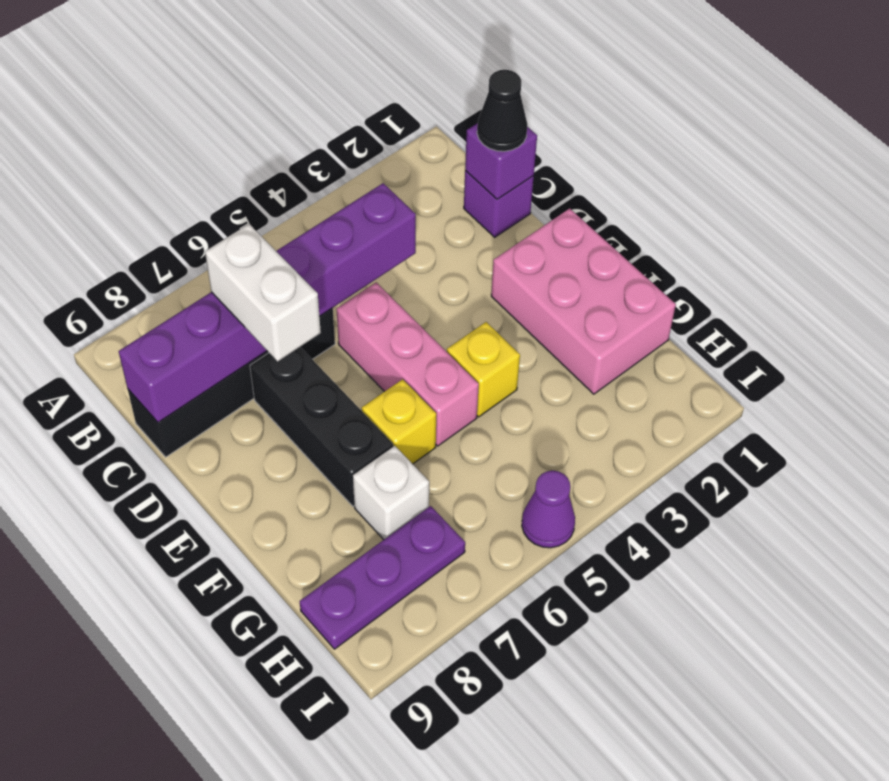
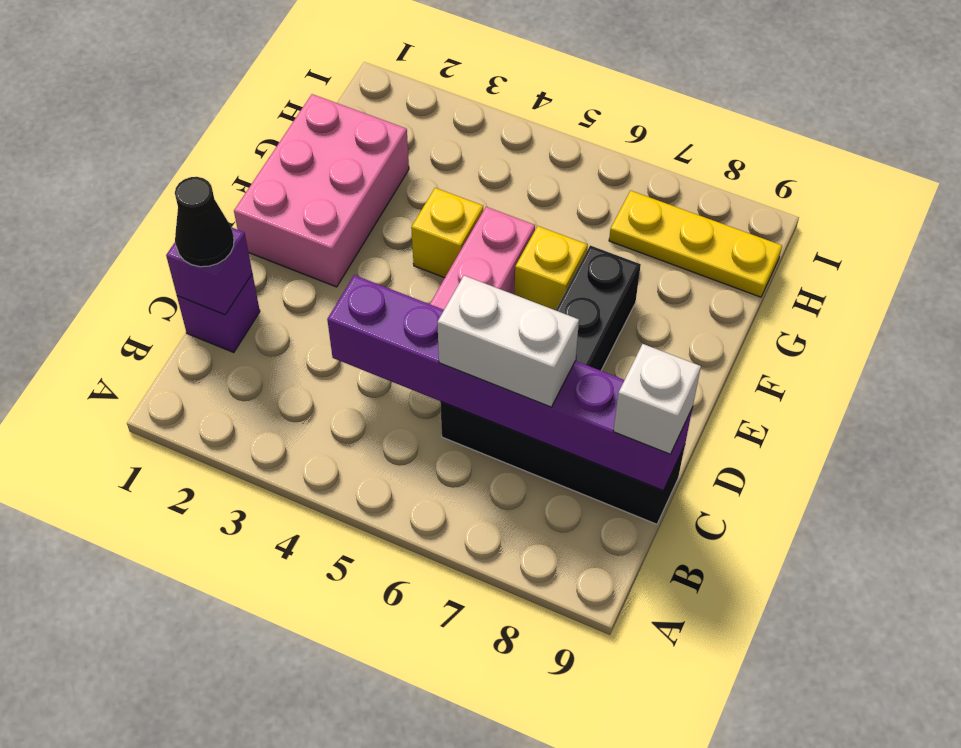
white brick C7:D7 level 3 -> white brick C6:C7 level 3
white brick G7 level 1 -> white brick C9 level 3
purple plate H7:H9 level 1 -> yellow plate H7:H9 level 1
purple cone I5 level 1 -> none

